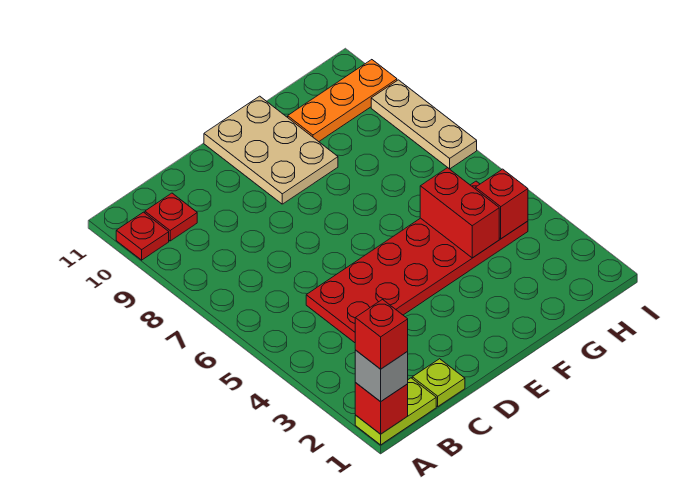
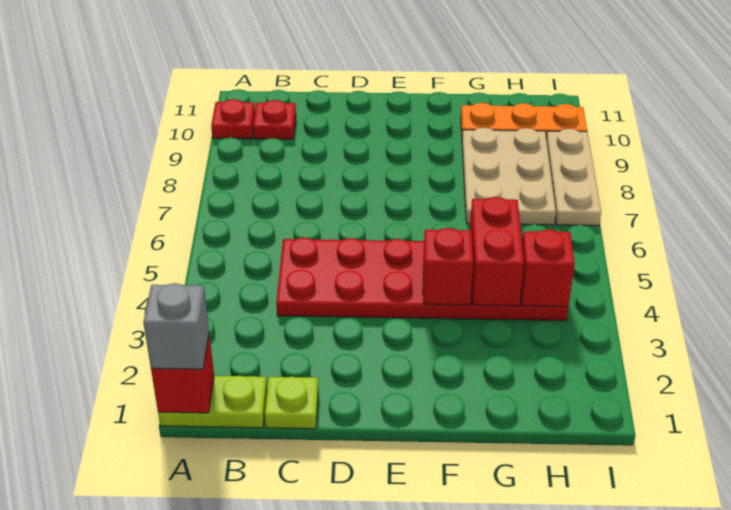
red brick A1 level 4 -> red brick F4 level 2
tan plate E9:F11 level 1 -> tan plate G7:H9 level 1

